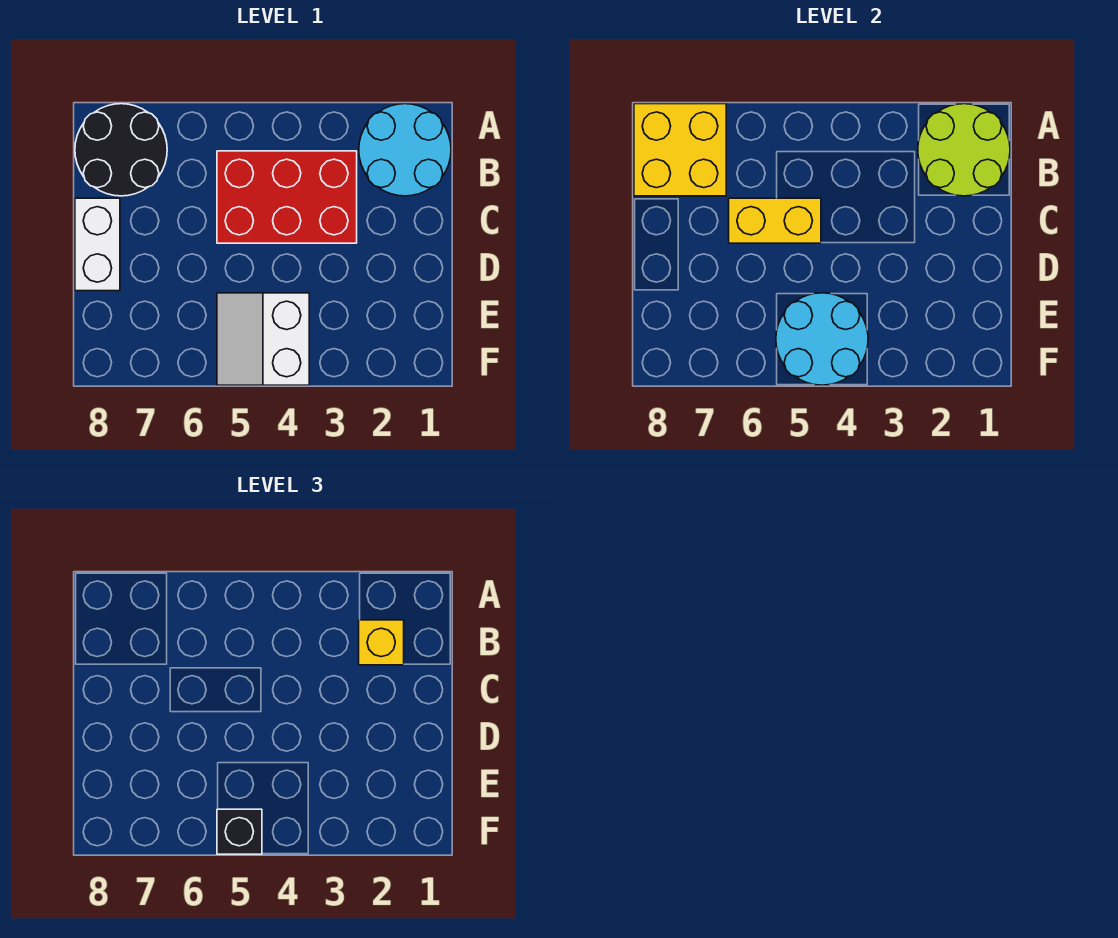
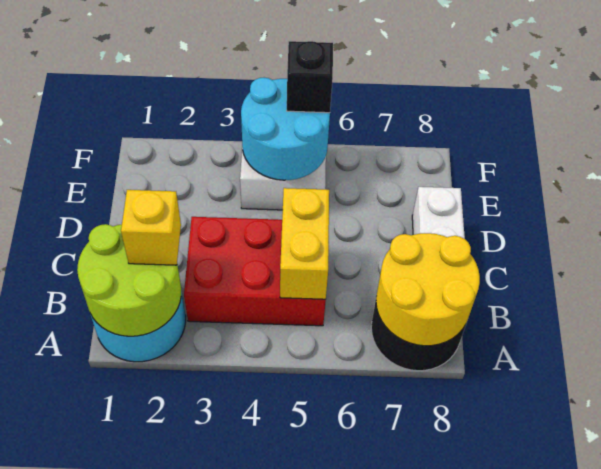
yellow brick A7:B8 level 2 -> yellow round brick A7:B8 level 2
yellow brick C5:C6 level 2 -> yellow brick B5:C5 level 2

